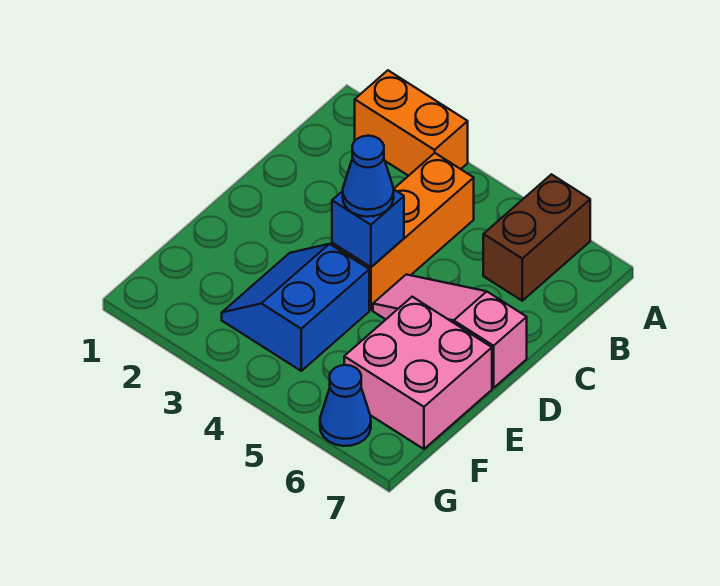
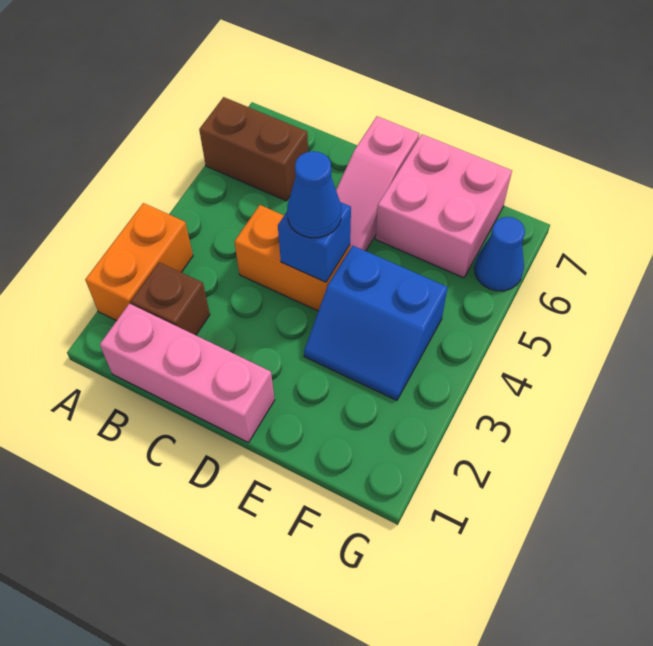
none -> pink brick B1:D1 level 1
none -> brown brick B2 level 1
orange brick B4:D4 level 1 -> orange brick C4:D4 level 1

